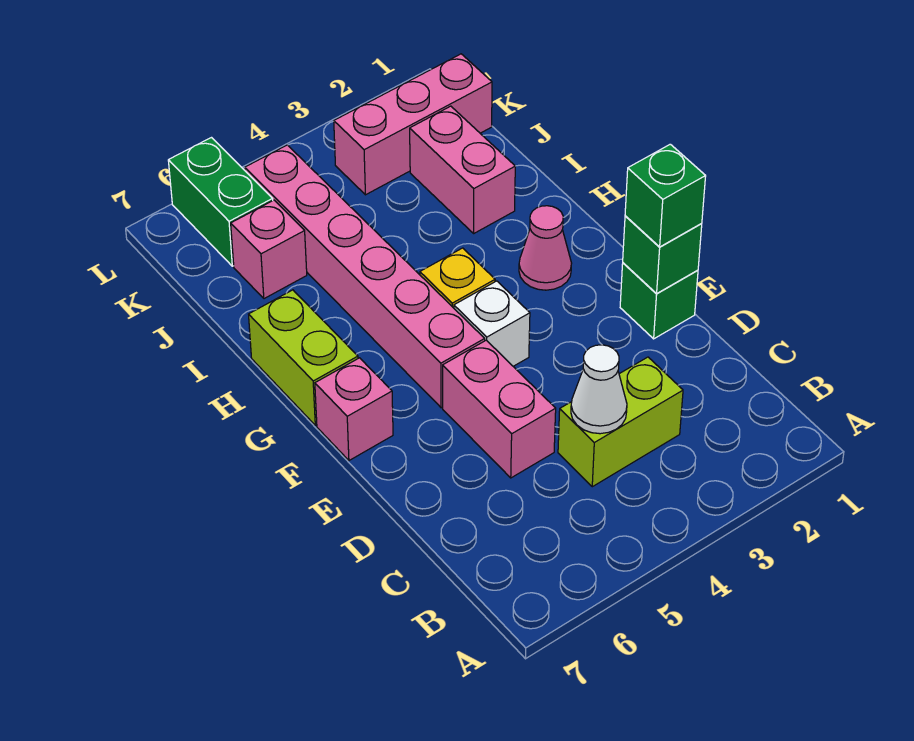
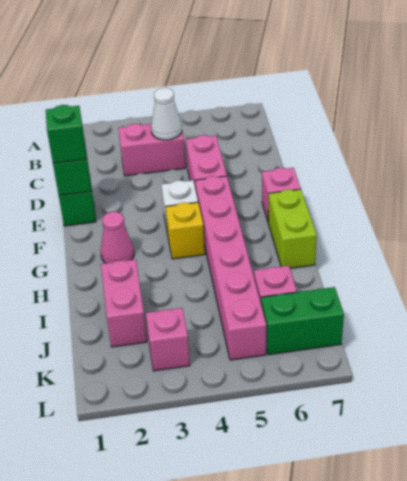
lime brick C3:C4 level 1 -> pink brick C3:C4 level 1
pink brick K1:K3 level 1 -> pink brick K3 level 1
green brick K6:L6 level 1 -> green brick K6:K7 level 1

